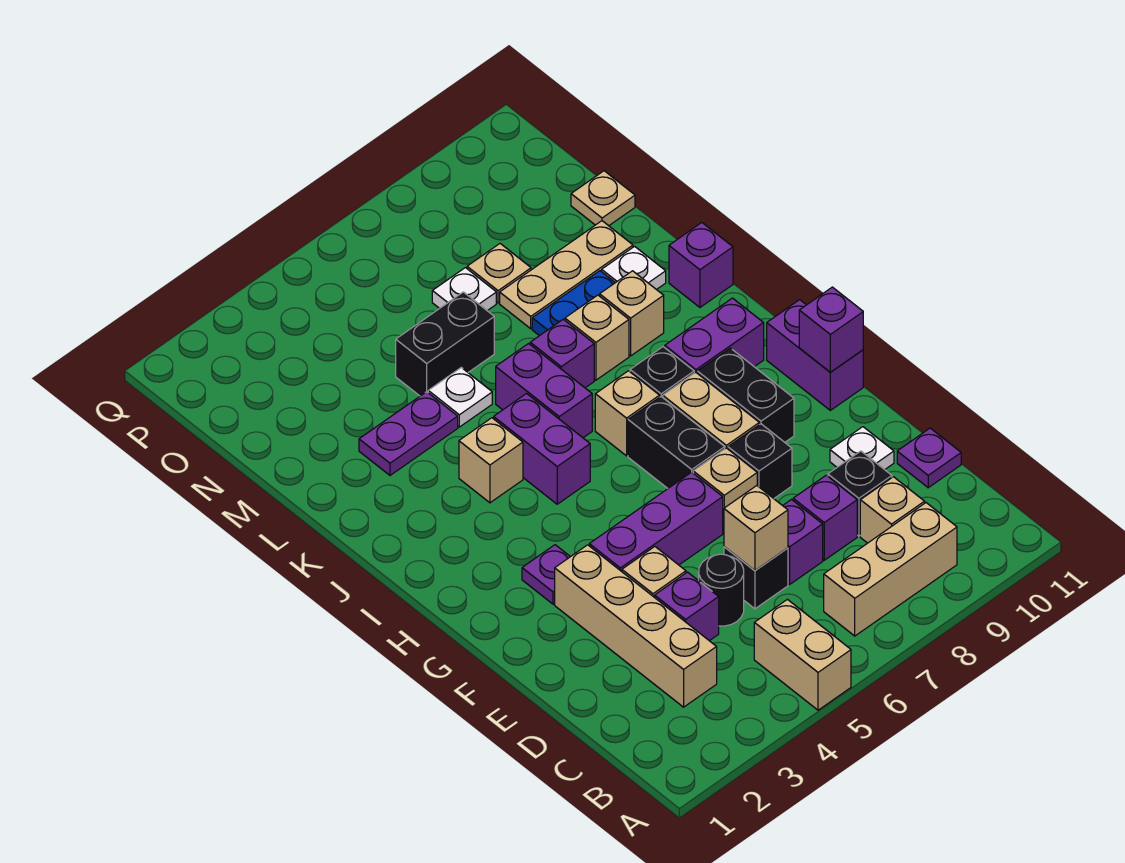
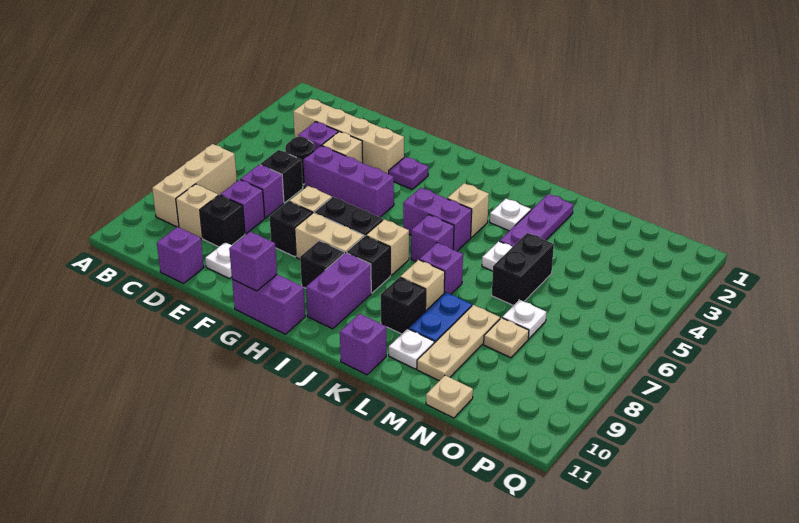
tan brick A5:B5 level 1 -> none
tan brick D6 level 2 -> none
purple plate D11 level 1 -> purple brick D11 level 1
purple brick F4:F6 level 1 -> purple brick E5:G5 level 1
black brick G9:H9 level 1 -> black brick H9 level 1
purple brick J6:K6 level 1 -> purple brick J6 level 1
none -> white plate K3 level 1
tan brick K9 level 1 -> black brick K9 level 1
purple plate L3:L4 level 1 -> purple plate L2:L4 level 1

